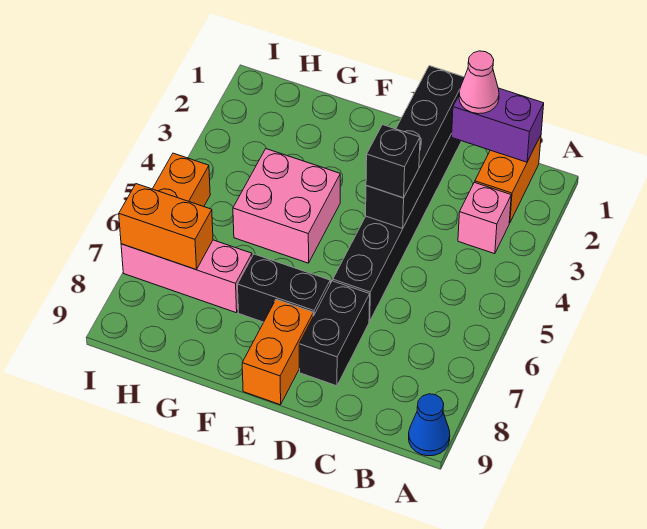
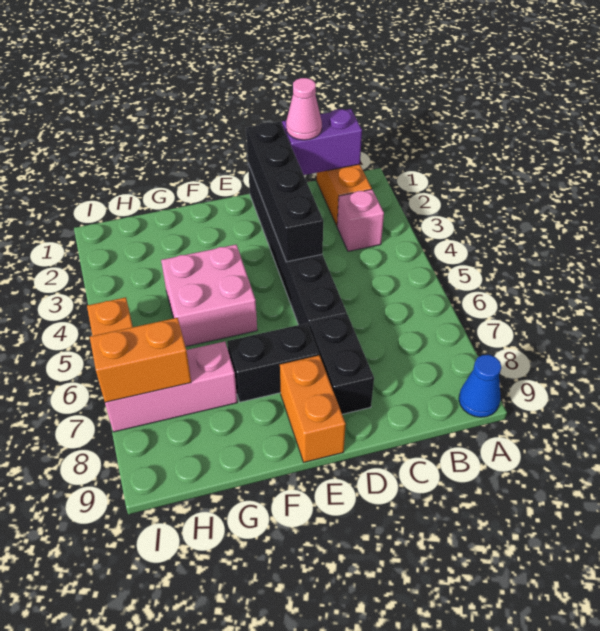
black brick D4 level 3 -> none

